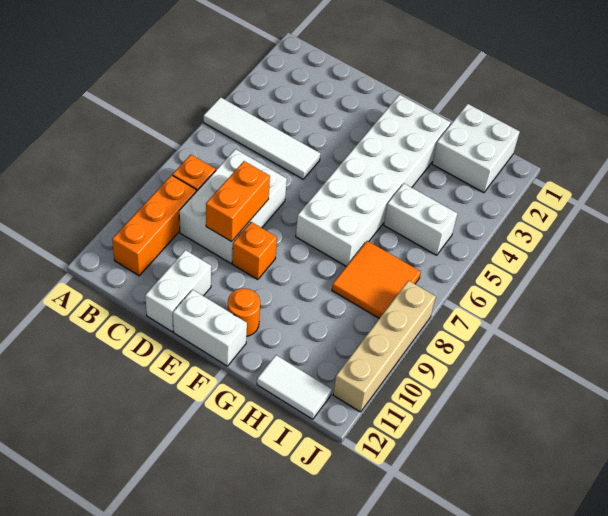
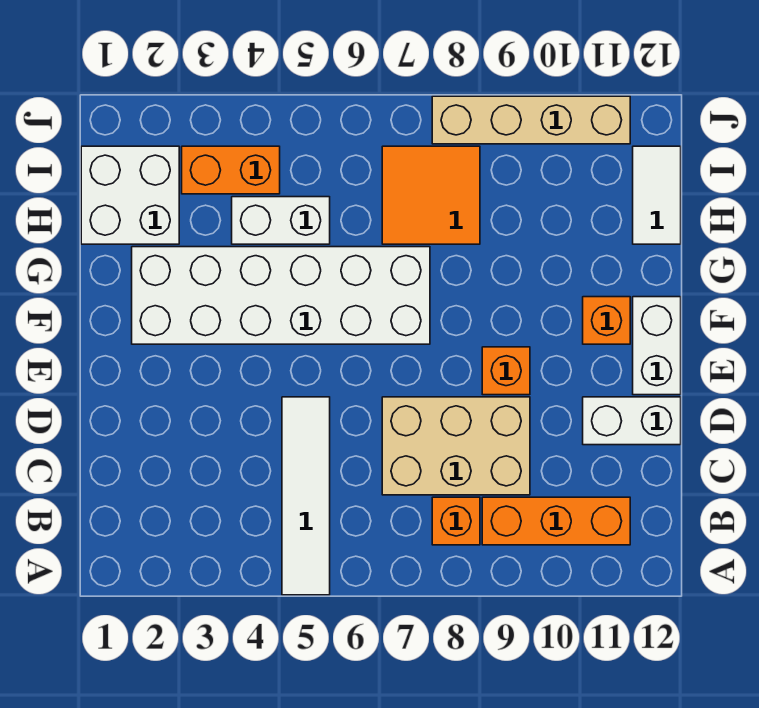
white brick C7:D9 level 1 -> tan brick C7:D9 level 1
orange brick D8:D9 level 2 -> orange brick I3:I4 level 1
orange round brick F11 level 1 -> orange brick F11 level 1
white brick H5:I5 level 1 -> white brick H4:H5 level 1

